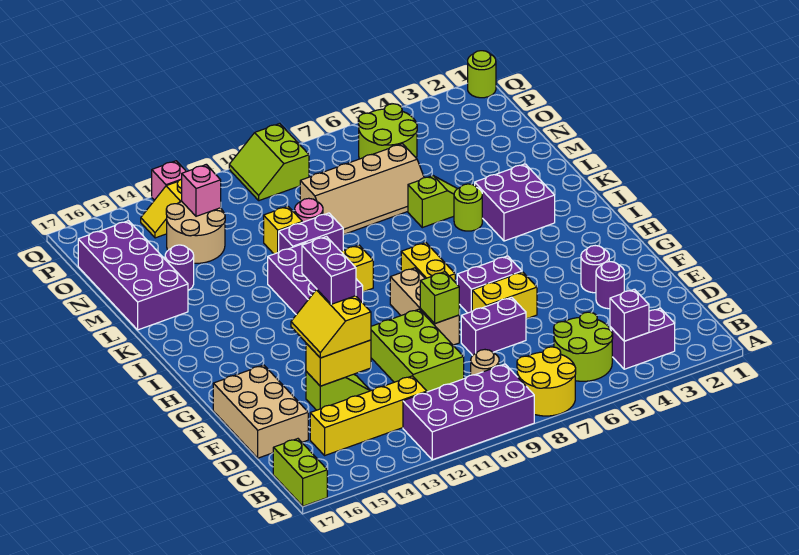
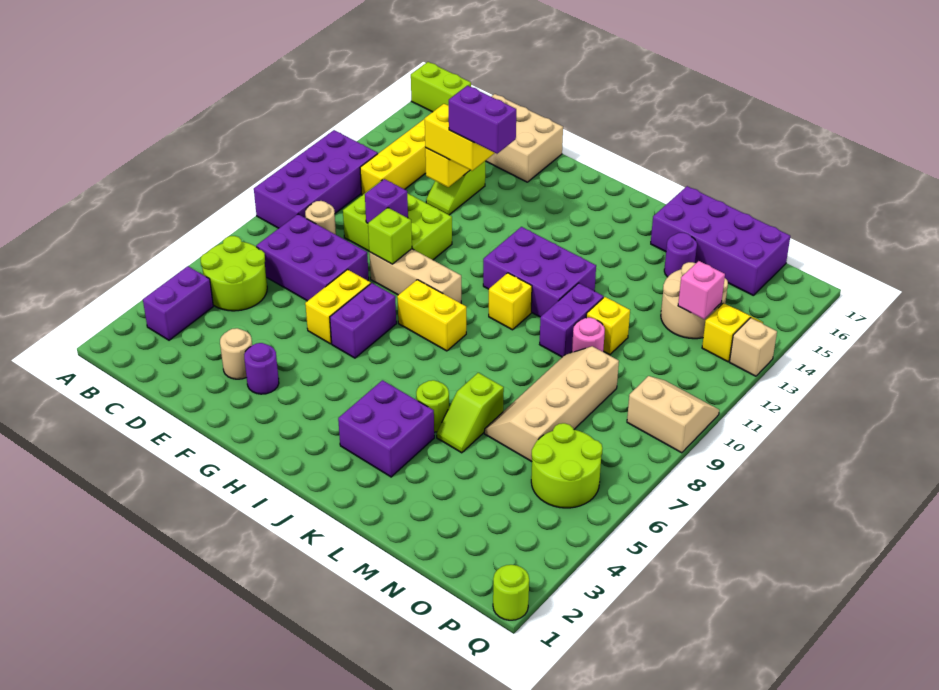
yellow round brick A7:B8 level 1 -> none
purple brick B4 level 2 -> purple brick E10 level 2
purple round brick E3 level 1 -> tan round brick E3 level 1
purple brick E7:E8 level 1 -> purple brick C7:E8 level 1
lime slope P9:Q10 level 1 top 9 -> tan slope P9:Q10 level 1 top 9
pink brick Q13 level 1 -> tan brick Q13 level 1

